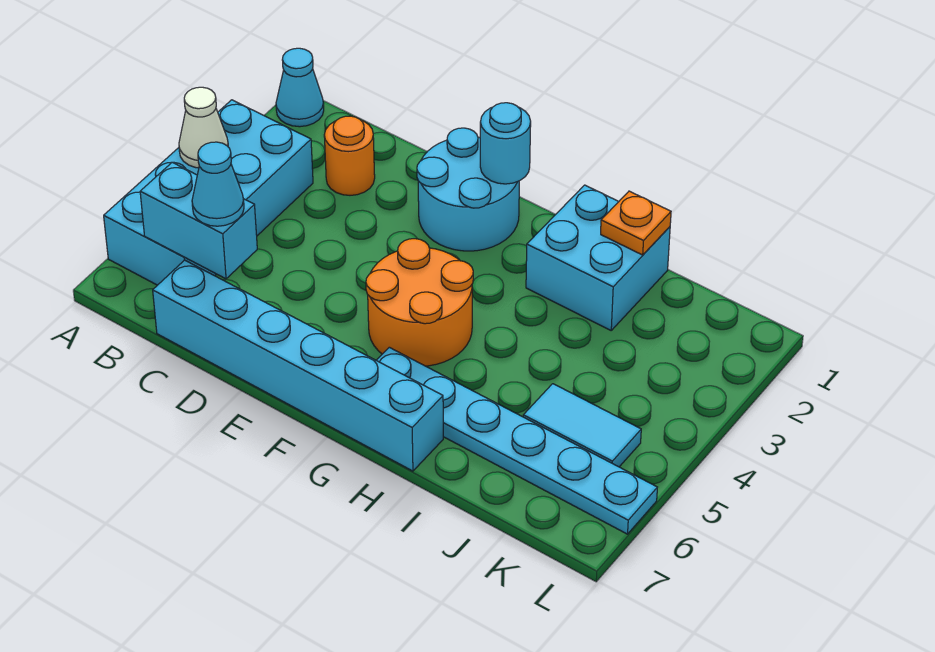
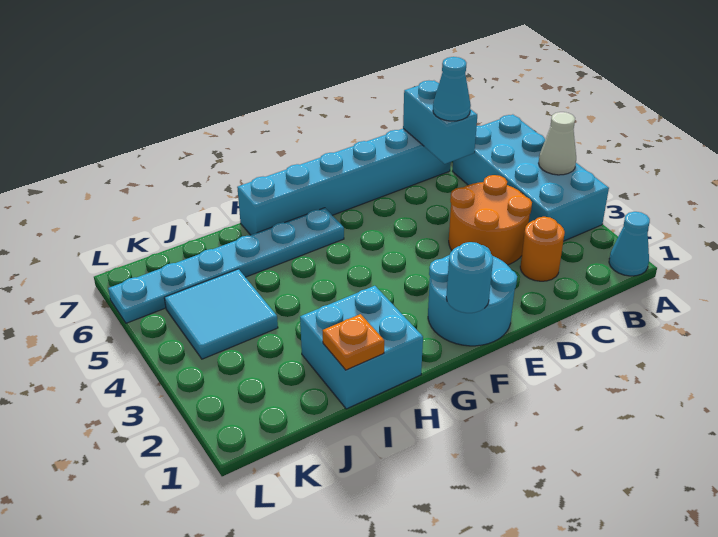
cyan brick B6:C6 level 2 -> cyan brick C6:C7 level 2
orange round brick F4:G5 level 1 -> orange round brick C3:D4 level 1
cyan tile J5:K5 level 1 -> cyan tile J4:K5 level 1

